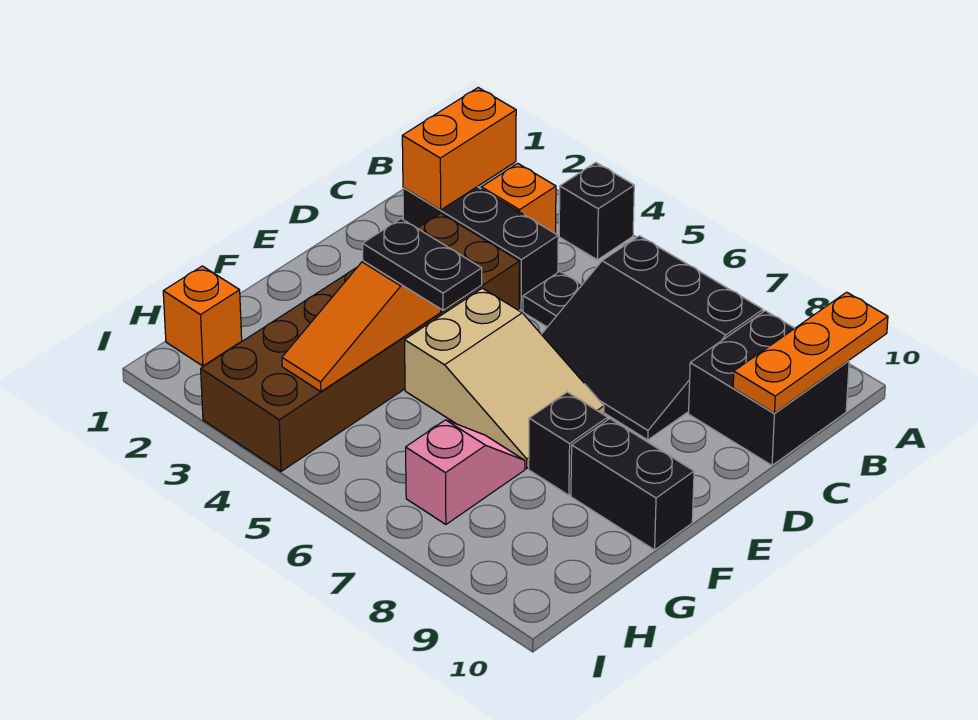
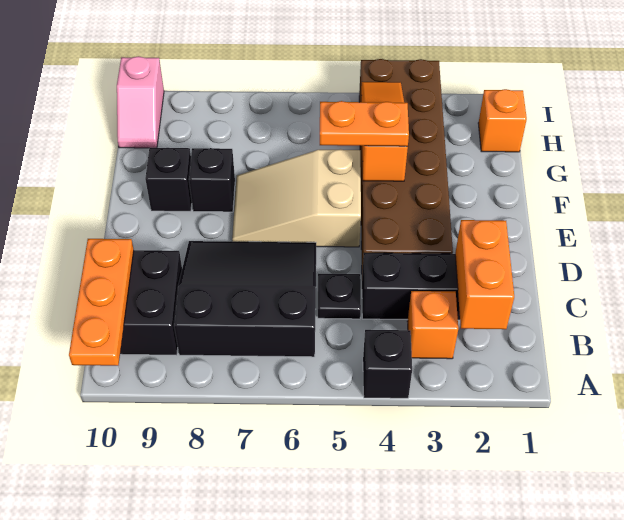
black plate F4:F5 level 3 -> orange plate F4:F5 level 3
black brick F9:F10 level 1 -> black brick F9 level 1
pink slope G7:H7 level 1 top H -> pink slope H10:I10 level 1 top I

